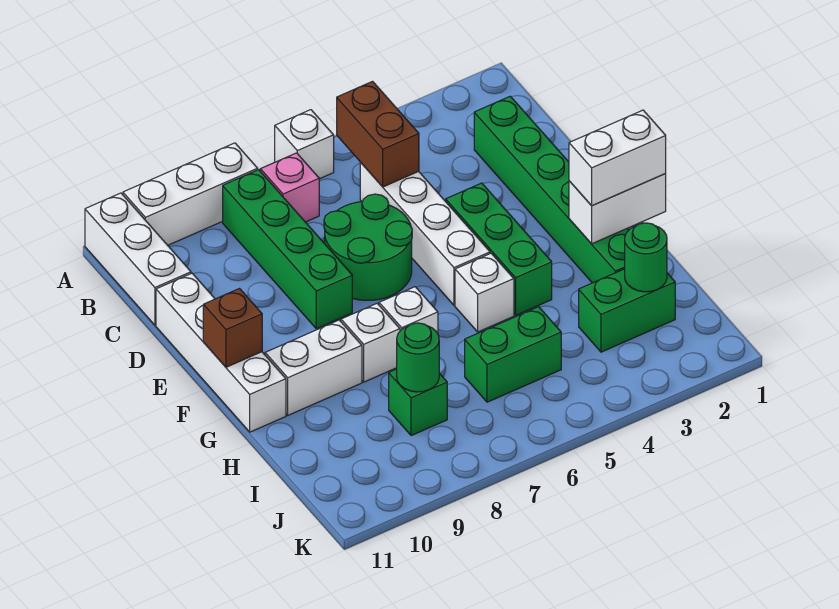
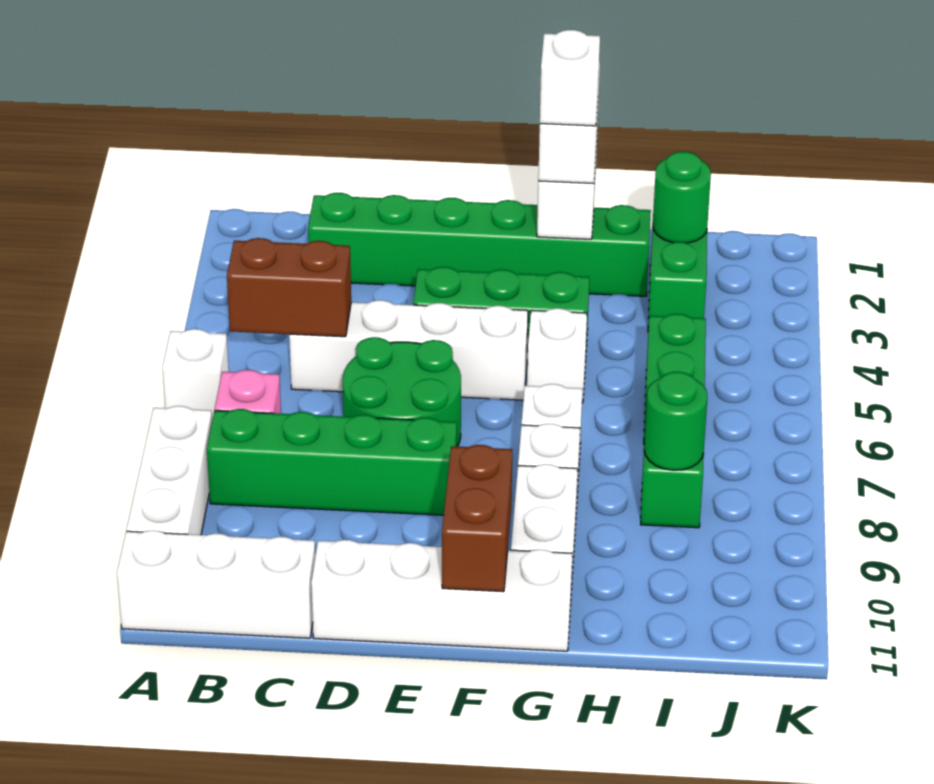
brown brick F11 level 2 -> brown brick F10:F11 level 2
none -> white brick G2 level 4

